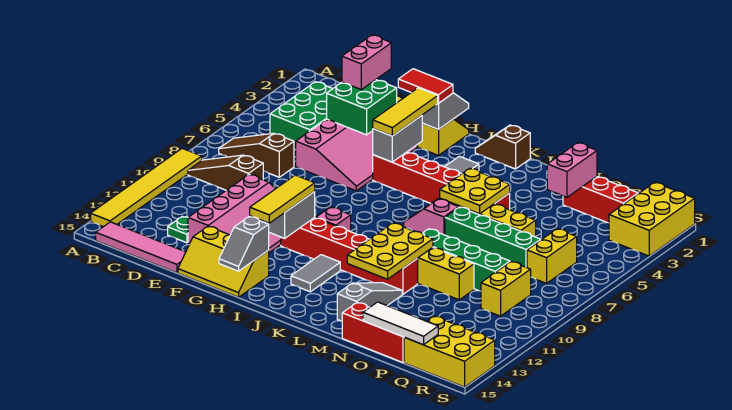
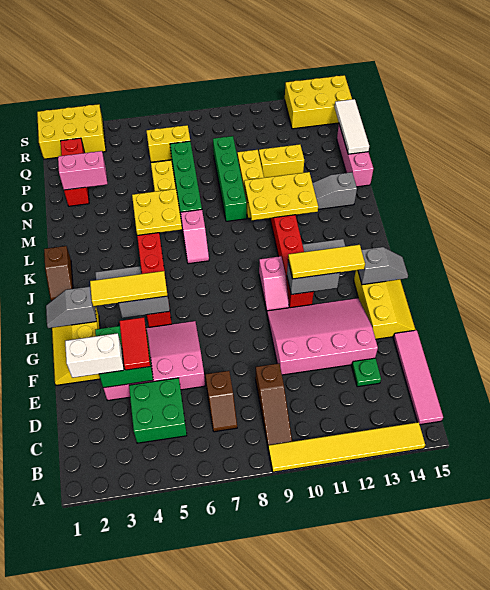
brown slope B7:D7 level 1 top D -> brown slope C7:D7 level 1 top D
green brick C3:D5 level 1 -> green brick C4:D5 level 1
pink brick E2:E3 level 3 -> white brick E2:E3 level 3
red tile G2:H2 level 3 -> red tile E4:F4 level 3
red brick N15:P15 level 1 -> pink brick N15:P15 level 1
yellow brick Q9:Q10 level 1 -> yellow brick O11:O12 level 1
yellow brick Q14:S15 level 1 -> yellow brick R13:S15 level 1

